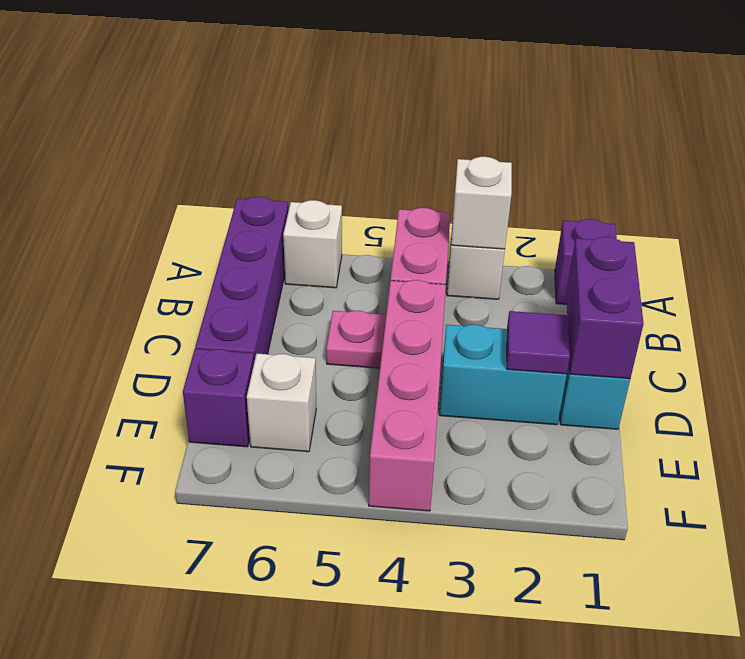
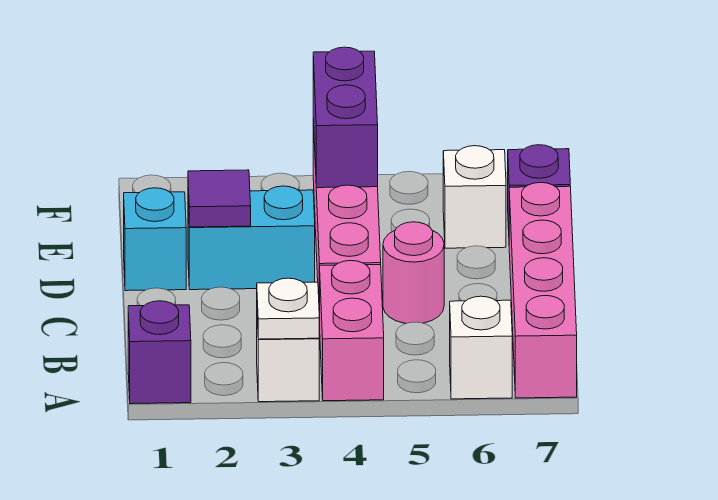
white brick A3 level 2 -> white plate A3 level 2
purple brick A7:D7 level 1 -> pink brick A7:D7 level 1
purple brick C1:D1 level 2 -> purple brick E4:F4 level 2
pink plate C5 level 1 -> pink round brick C5 level 1

